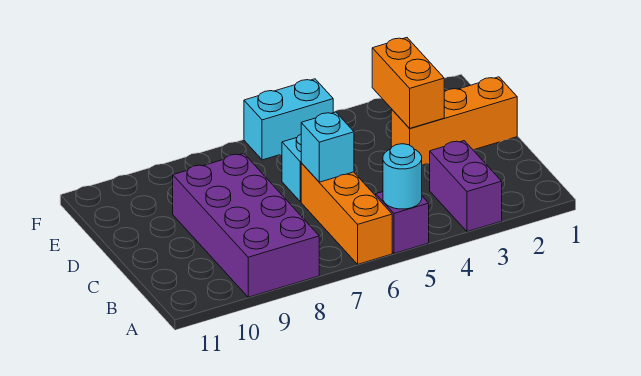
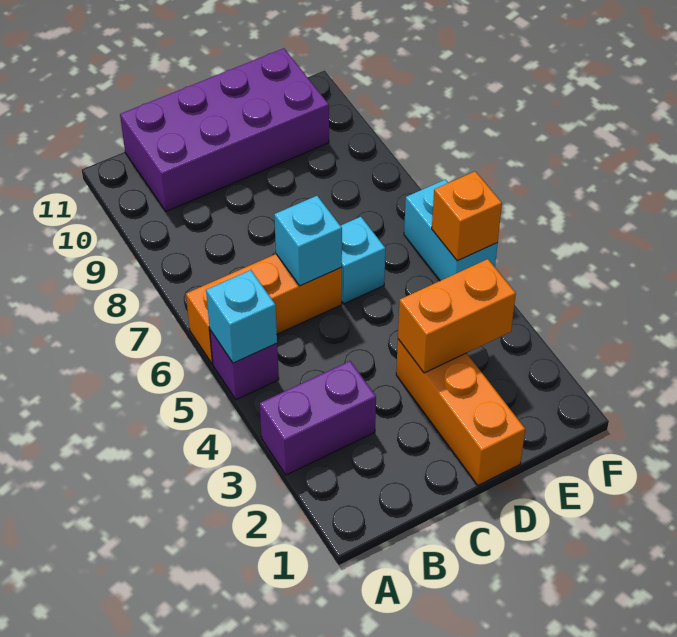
cyan round brick A5 level 2 -> cyan brick A5 level 2
purple brick A8:D9 level 1 -> purple brick B10:E11 level 1
none -> orange brick F5 level 2

